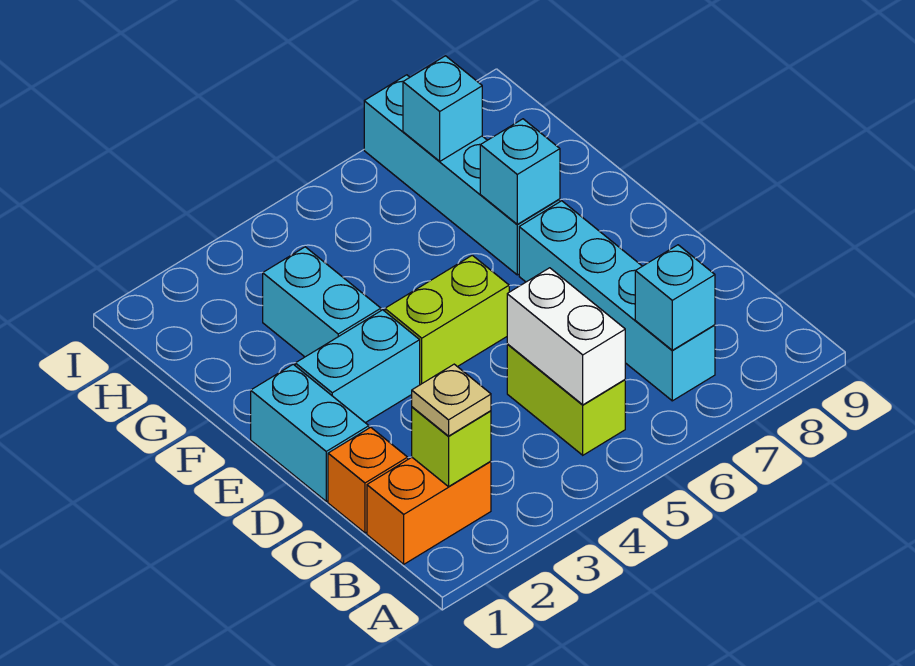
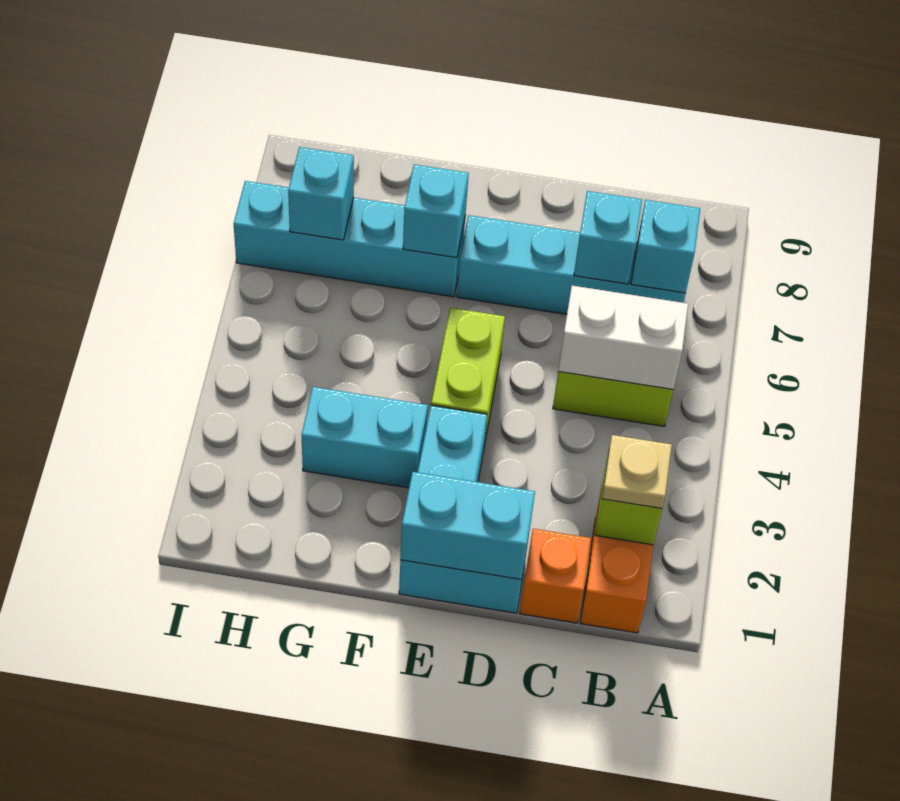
none -> cyan brick C7 level 2
none -> cyan brick D1:E1 level 2

